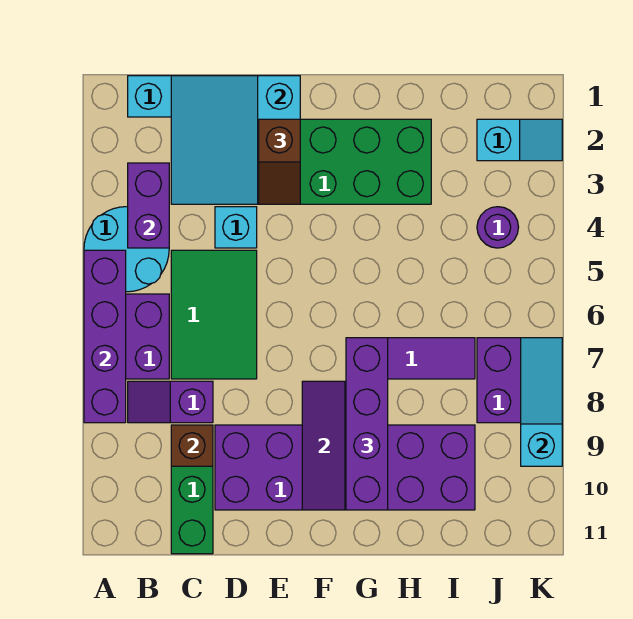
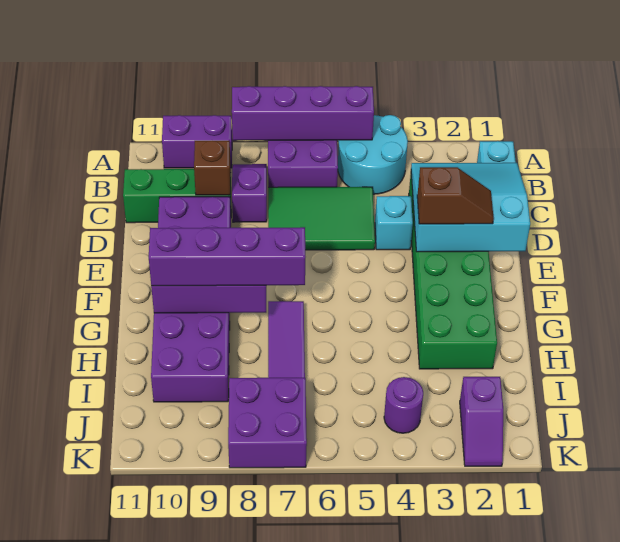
purple brick B3:B4 level 2 -> purple brick A9:A10 level 1
brown slope E2:E3 level 3 top 2 -> brown slope E2:E3 level 3 top 3
cyan slope J2:K2 level 1 top J -> purple slope J2:K2 level 1 top J
cyan slope K7:K9 level 2 top 9 -> none

